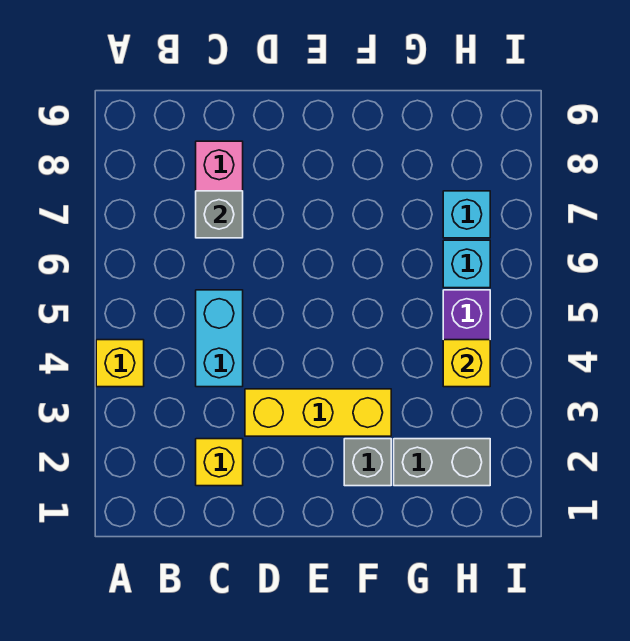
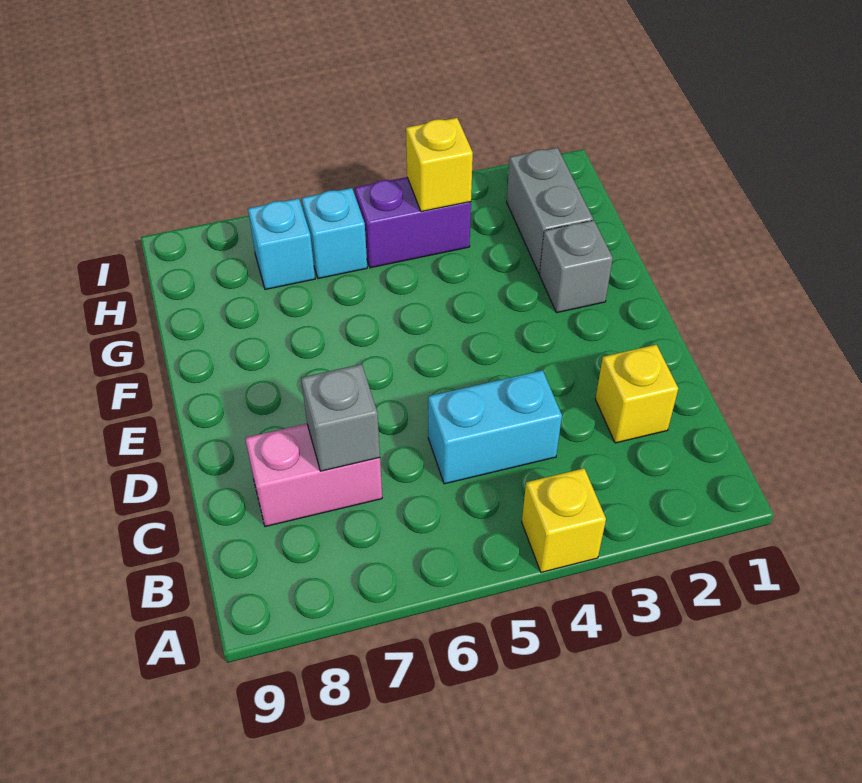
yellow brick D3:F3 level 1 -> none

